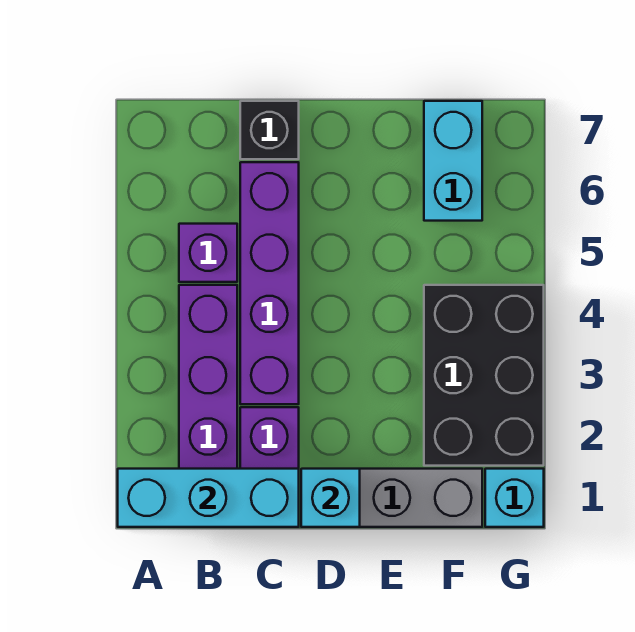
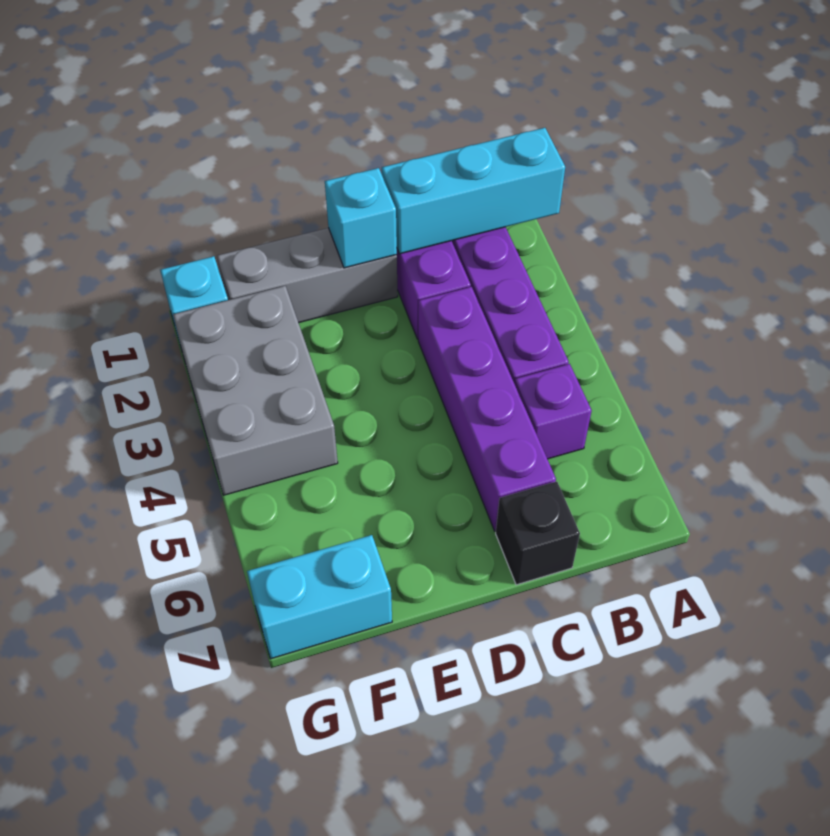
black brick F2:G4 level 1 -> grey brick F2:G4 level 1
cyan brick F6:F7 level 1 -> cyan brick F7:G7 level 1

